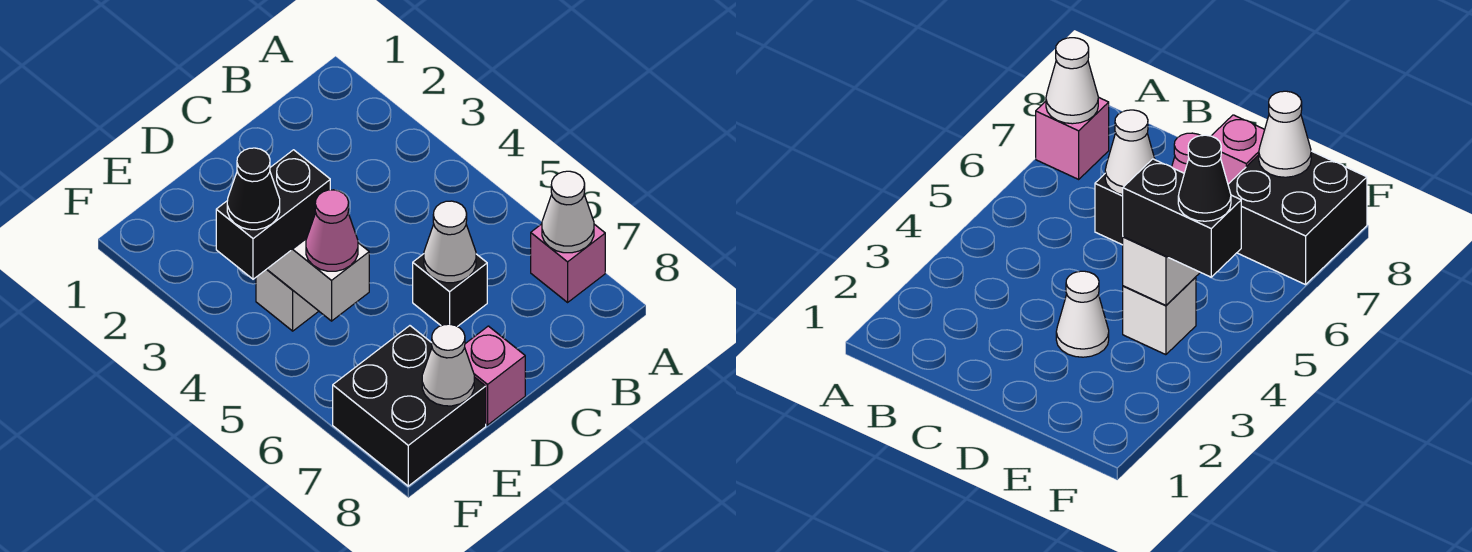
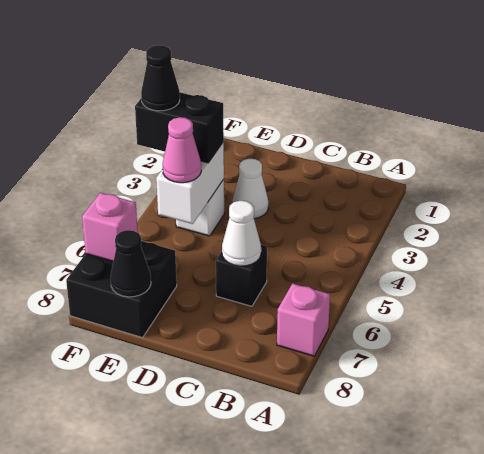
white cone A7 level 2 -> none
pink brick D8 level 1 -> pink brick F7 level 2
white cone E8 level 2 -> black cone E8 level 2

